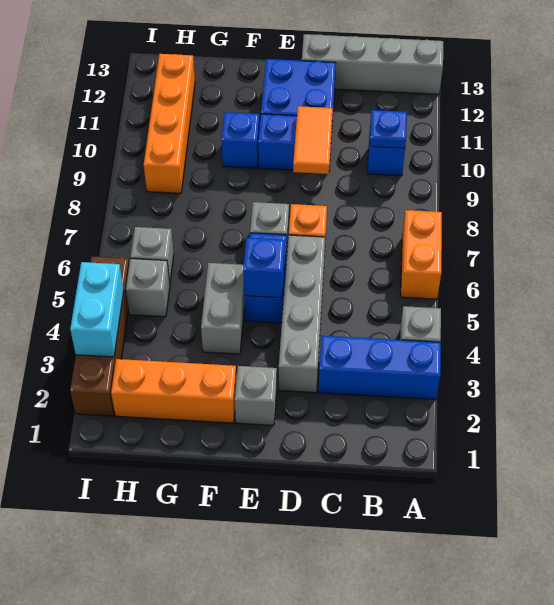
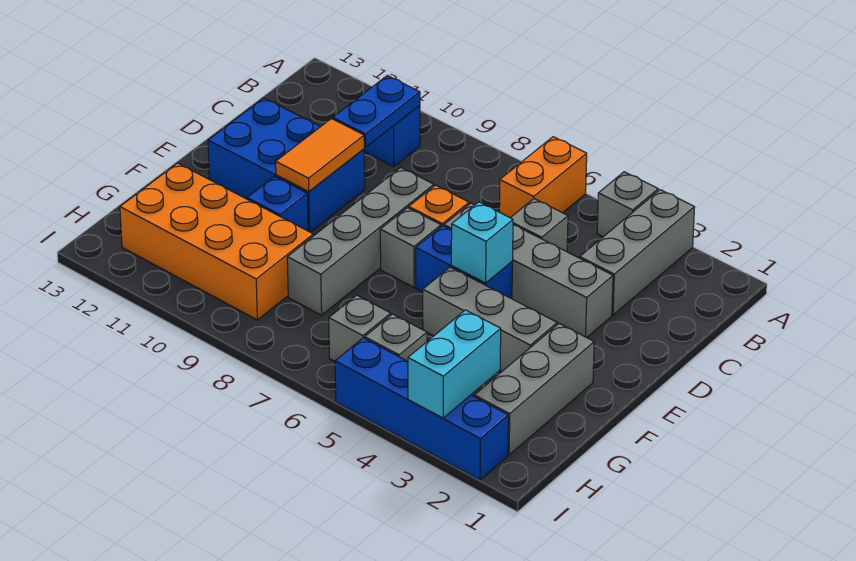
blue brick A3:C3 level 1 -> grey brick A3:C3 level 1
orange brick A6:A7 level 1 -> orange brick A6:B6 level 1
grey brick A13:D13 level 1 -> grey brick D8:G8 level 1
blue plate B10 level 2 -> blue plate B10:C10 level 2
orange tile D9:D10 level 2 -> orange tile D10:E10 level 2
grey brick E2 level 1 -> grey brick C5 level 1
blue brick E5 level 2 -> cyan brick E5 level 2
orange brick F2:H2 level 1 -> grey brick F2:H2 level 1
grey brick F4:F5 level 1 -> grey brick F3:F5 level 1
orange brick H9:H12 level 1 -> orange brick G9:H12 level 1
brown brick I2:I5 level 1 -> blue brick I2:I5 level 1
cyan brick I3:I4 level 2 -> cyan brick H3:I3 level 2

